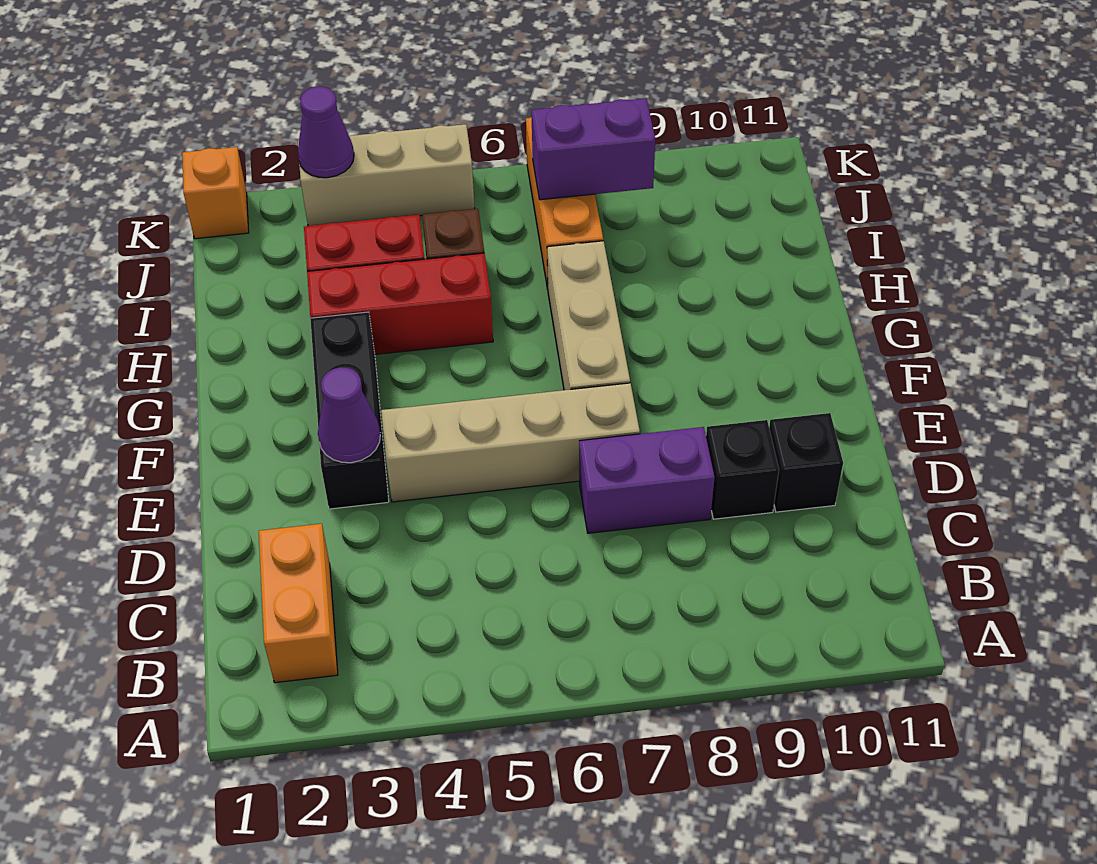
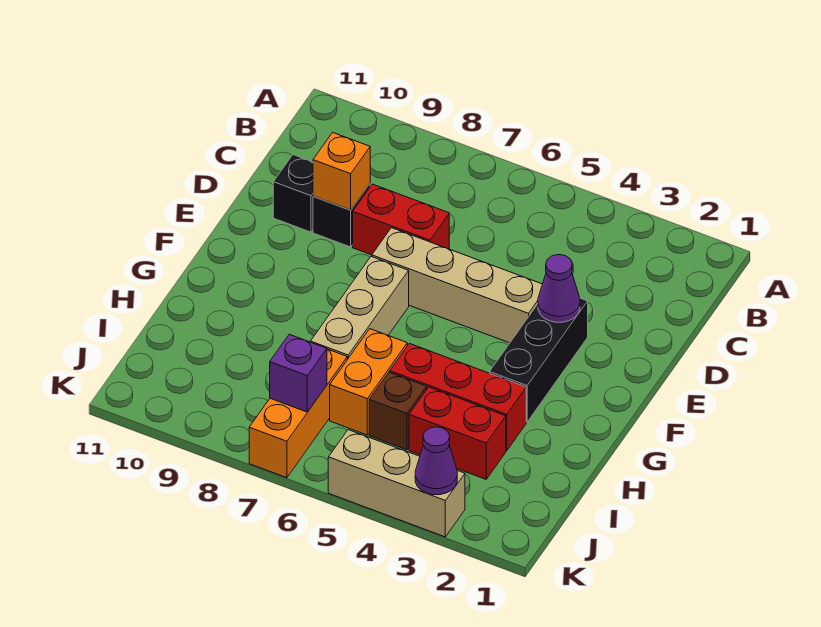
orange brick B2:C2 level 1 -> orange brick H6:I6 level 1
purple brick D7:D8 level 1 -> red brick D7:D8 level 1
purple brick J7:J8 level 2 -> purple brick J7 level 2
orange brick K1 level 1 -> orange brick D9 level 2

